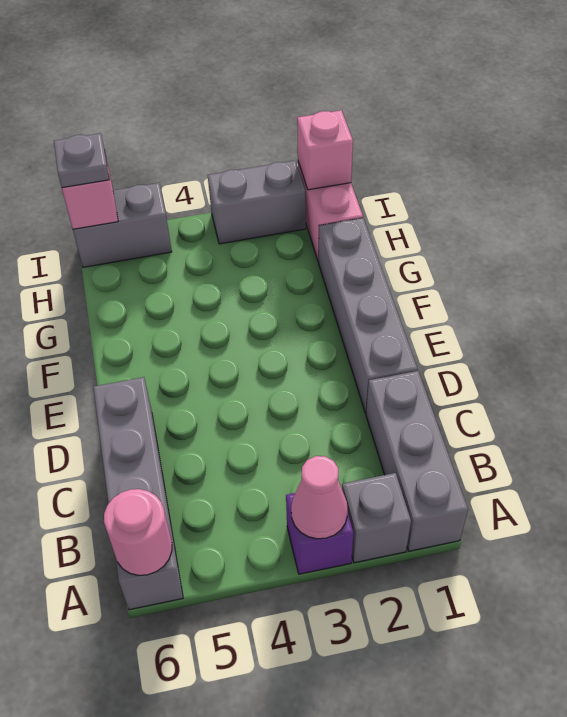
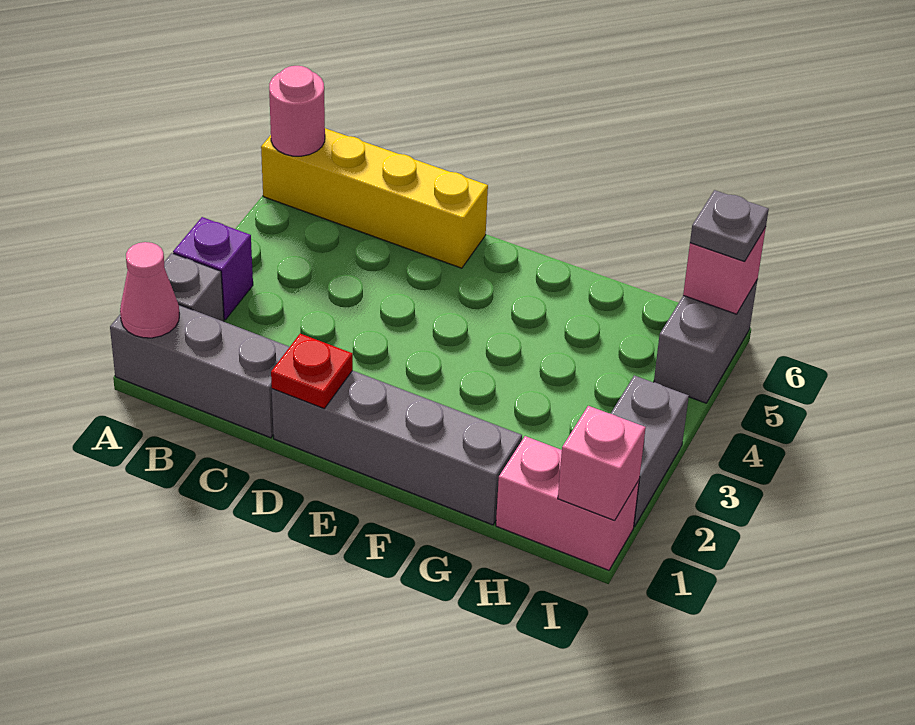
pink cone A3 level 2 -> pink cone A1 level 2
grey brick A6:D6 level 1 -> yellow brick A6:D6 level 1
none -> red plate D1 level 2

